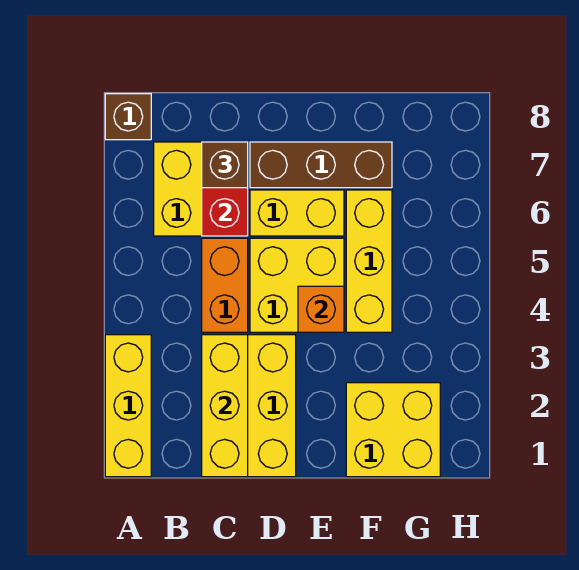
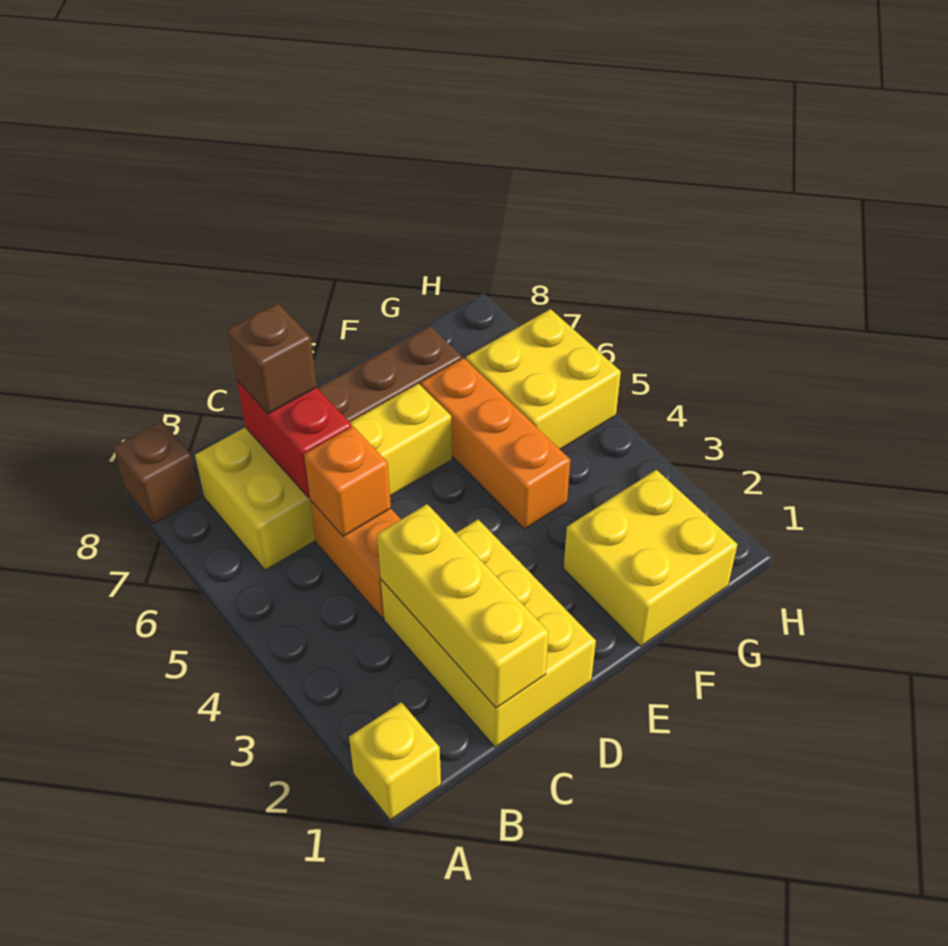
yellow brick A1:A3 level 1 -> yellow brick A1 level 1
yellow brick D4:E5 level 1 -> yellow brick G5:H6 level 1
orange brick E4 level 2 -> orange brick C5 level 2
yellow brick F4:F6 level 1 -> orange brick F4:F6 level 1

